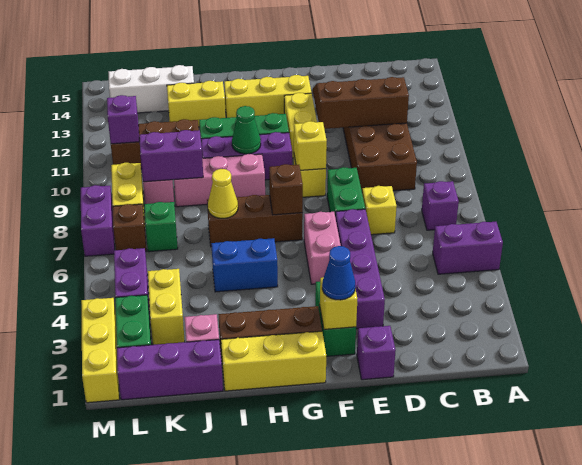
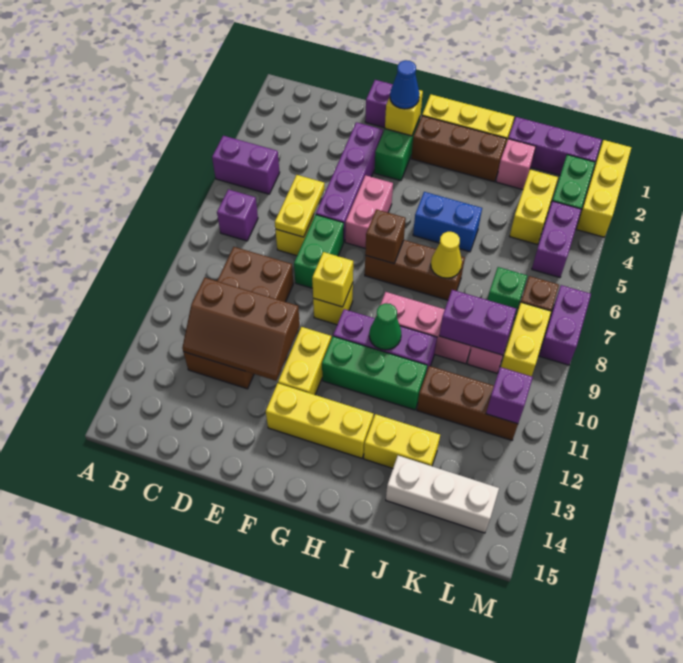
none -> yellow plate D6:D7 level 2

